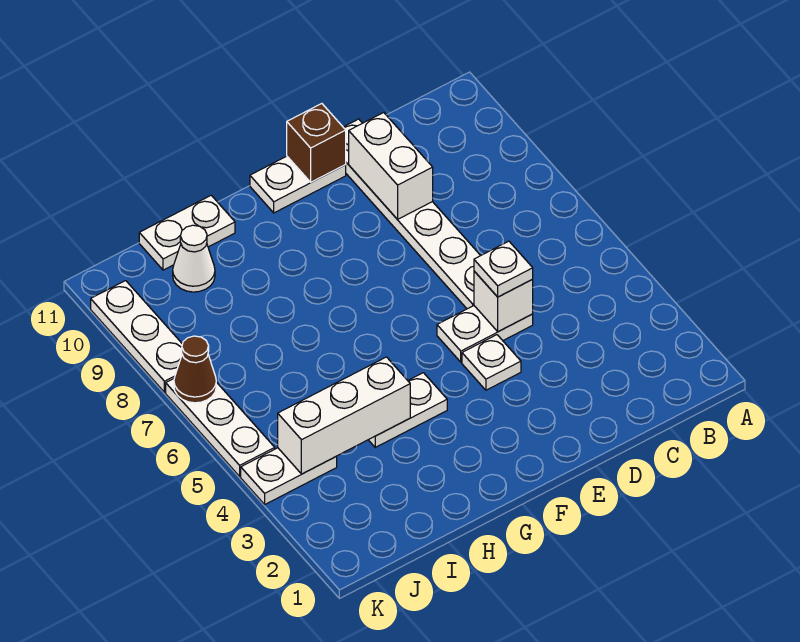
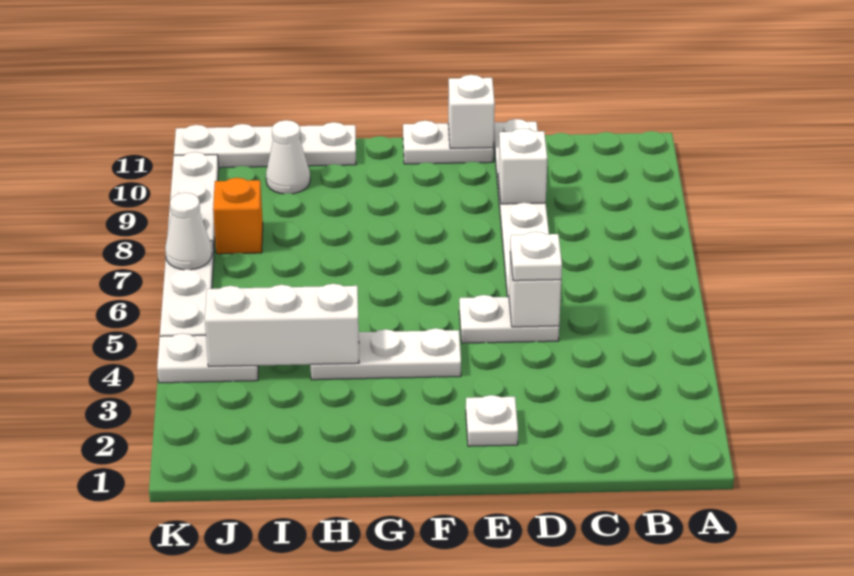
white brick D9:D10 level 2 -> white brick D9 level 2
white plate E4 level 1 -> white plate E2 level 1
brown brick E11 level 2 -> white brick E11 level 2
white plate G4:H4 level 1 -> white plate F4:H4 level 1
white plate H11:I11 level 1 -> white plate H11:K11 level 1
none -> orange brick J8 level 1
brown cone K7 level 2 -> white cone K7 level 2

